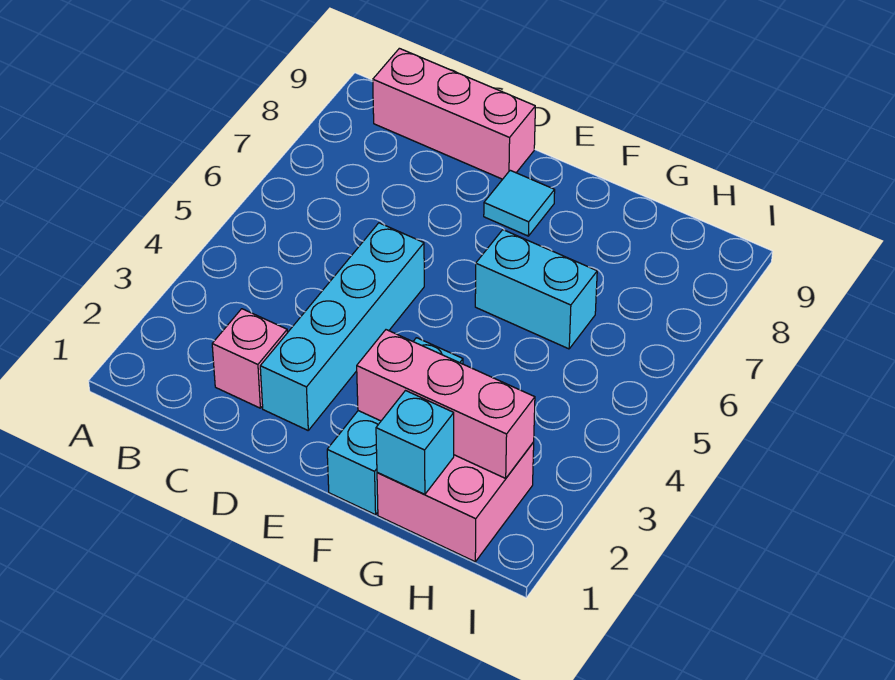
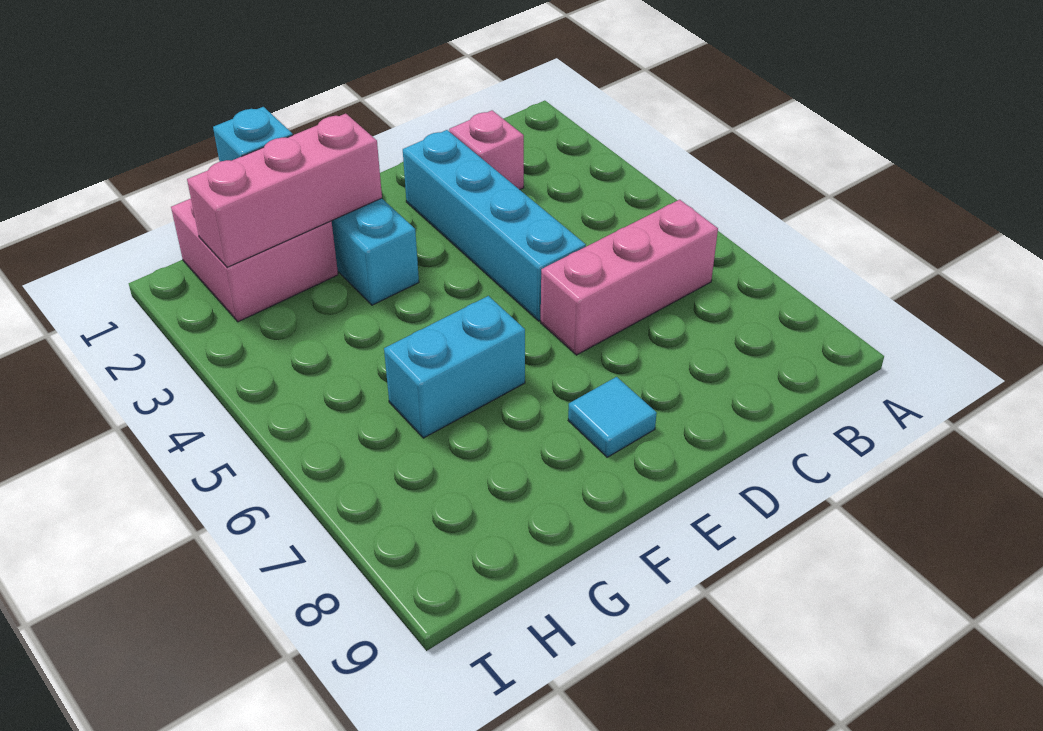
pink brick B9:D9 level 1 -> pink brick B6:D6 level 1

